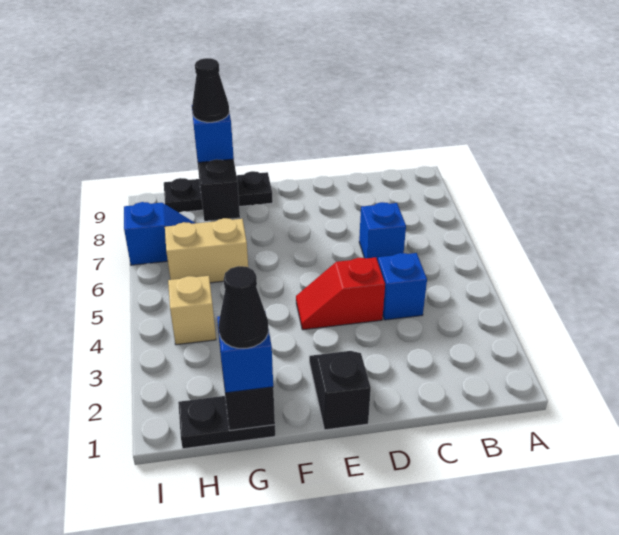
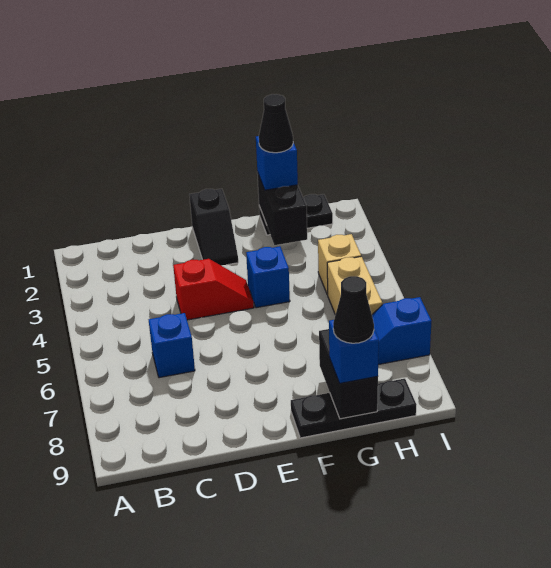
blue brick C4 level 1 -> blue brick F4 level 1
tan brick G6:H6 level 1 -> tan brick H5:H6 level 1

